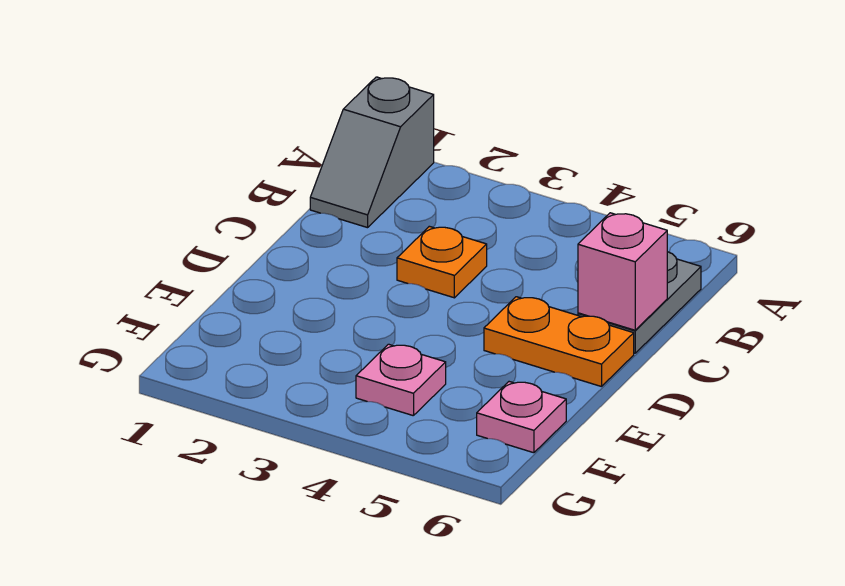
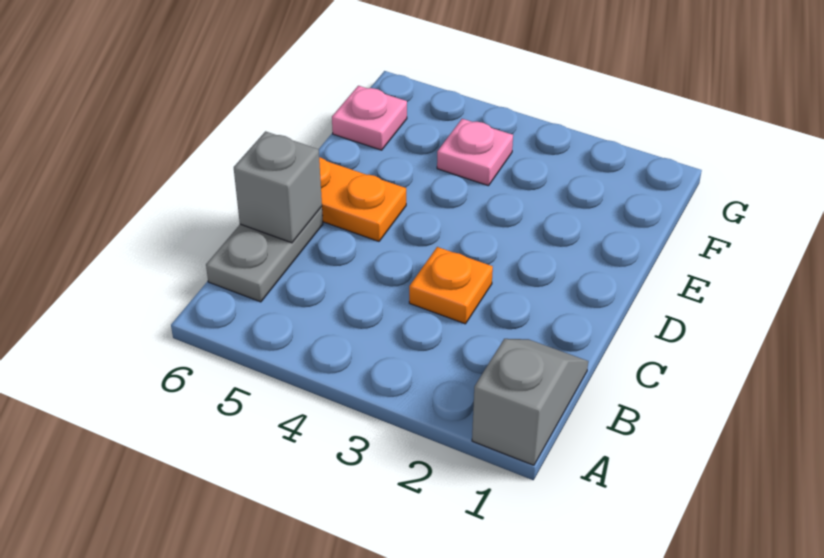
pink brick C6 level 2 -> grey brick C6 level 2

